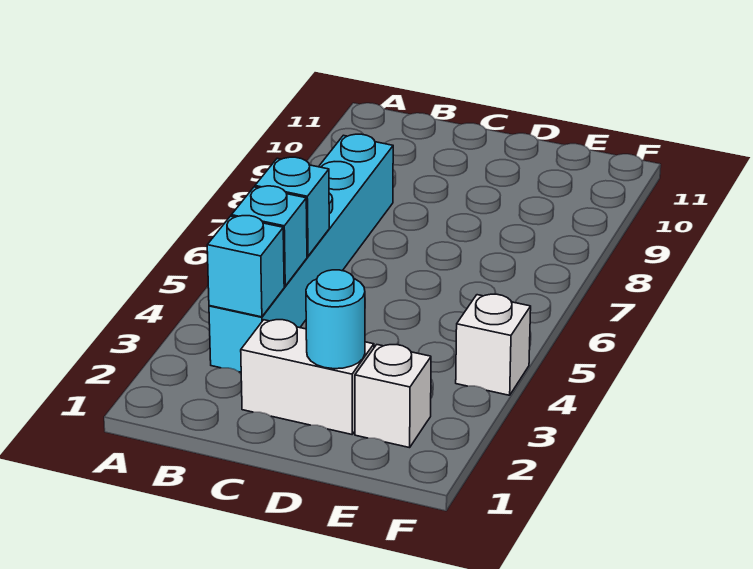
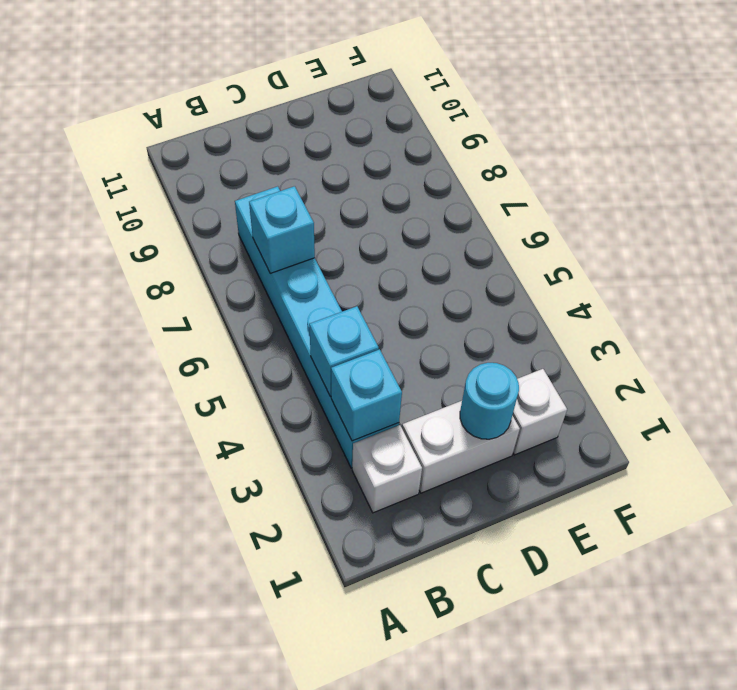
cyan brick B5 level 2 -> cyan brick B7 level 2
white brick F4 level 1 -> white brick B2 level 1

